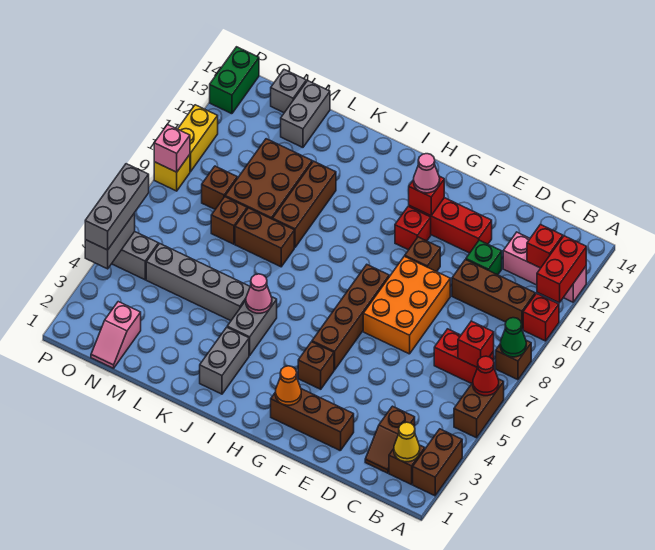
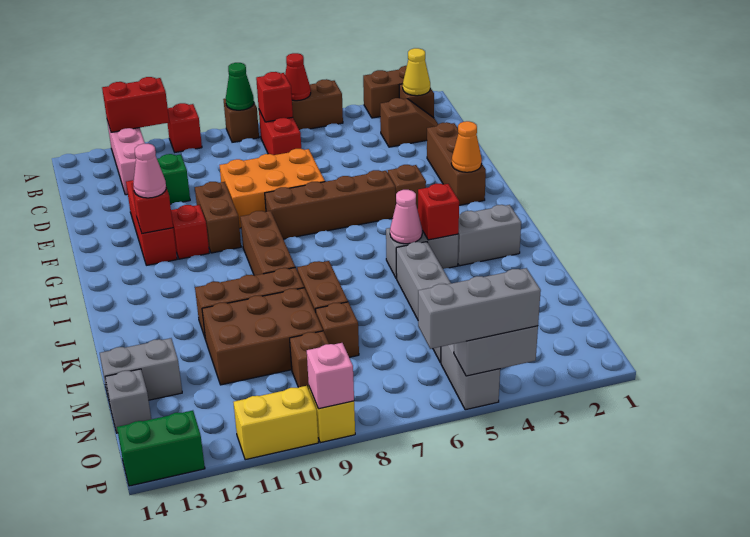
brown brick B10:D10 level 1 -> brown brick H9:J9 level 1
red brick B12 level 2 -> red brick J4 level 2
brown brick F10 level 1 -> brown brick F10:G10 level 1
pink slope N1:N2 level 1 top 2 -> none

